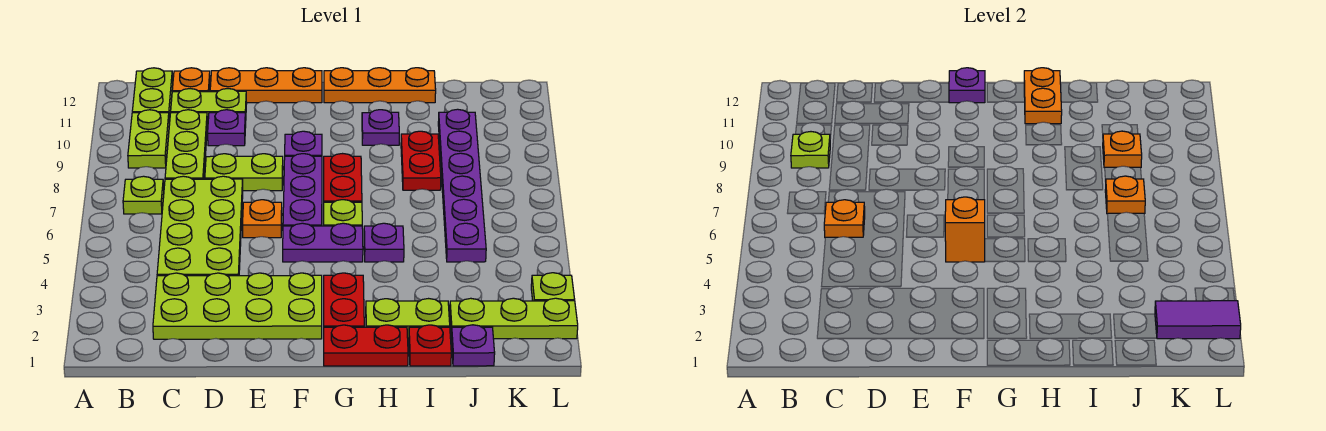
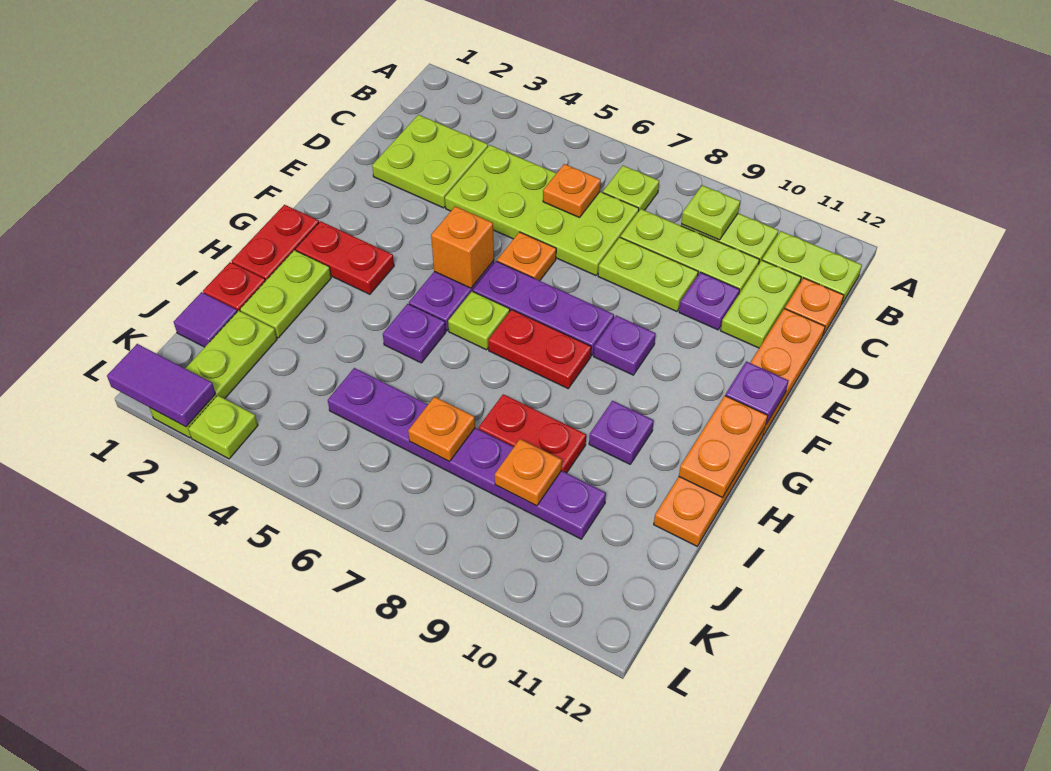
lime plate C2:F3 level 1 -> lime plate C2:D3 level 1
lime plate D8:E8 level 1 -> lime plate D8:D9 level 1
orange plate H11:H12 level 2 -> orange plate G12:H12 level 2
purple plate J1 level 1 -> purple tile J1 level 1
purple tile K2:L2 level 2 -> purple tile L1:L2 level 2

